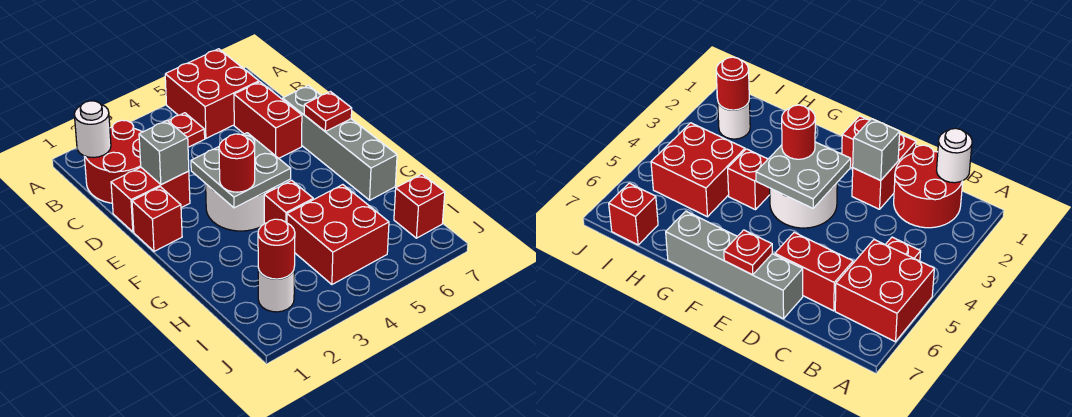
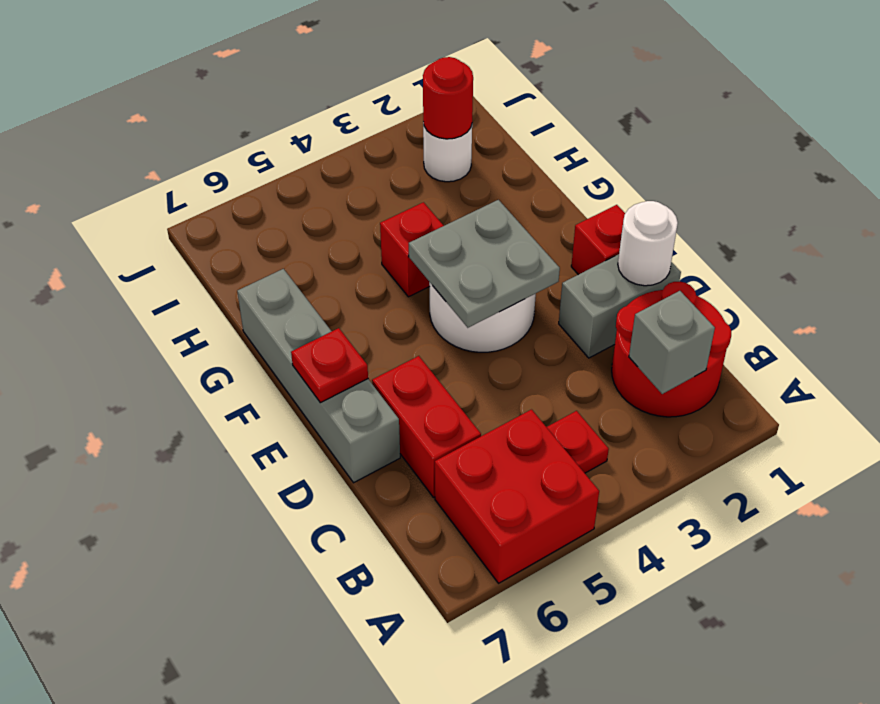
white round brick B1 level 2 -> white round brick D1 level 2
red brick D1:D2 level 1 -> grey brick D1:D2 level 1
grey brick D2 level 2 -> grey brick B2 level 2
red round brick F3 level 3 -> none
red brick H4:I5 level 1 -> none
red brick I7 level 1 -> none

